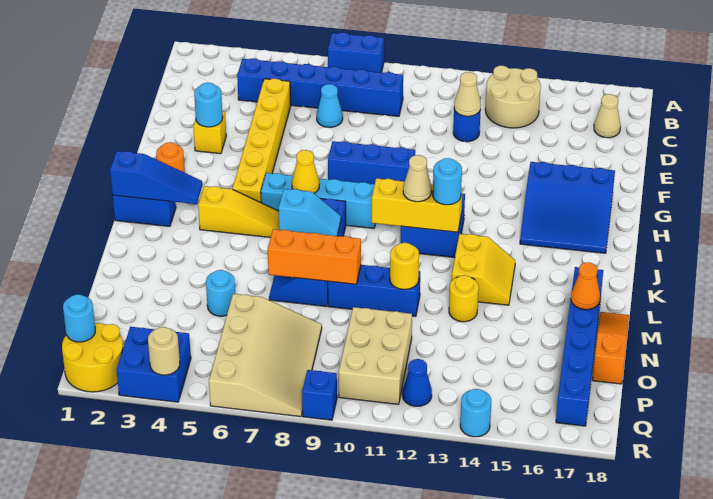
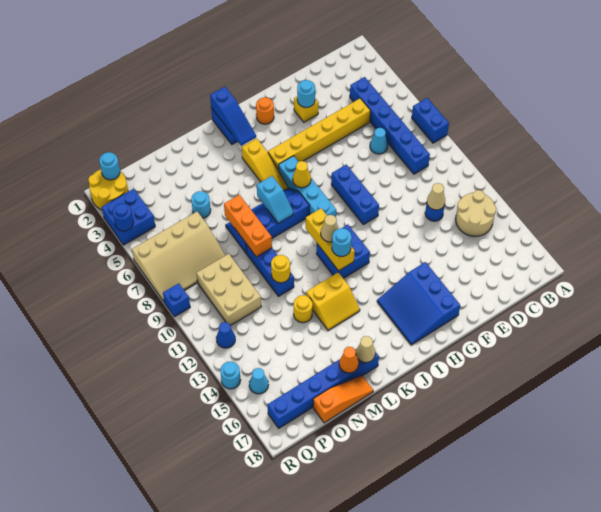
tan cone C17 level 1 -> tan cone L17 level 2
tan brick O10:Q11 level 1 -> tan brick O9:P11 level 1
none -> cyan cone Q15 level 1
tan round brick R4 level 2 -> blue round brick R4 level 2

